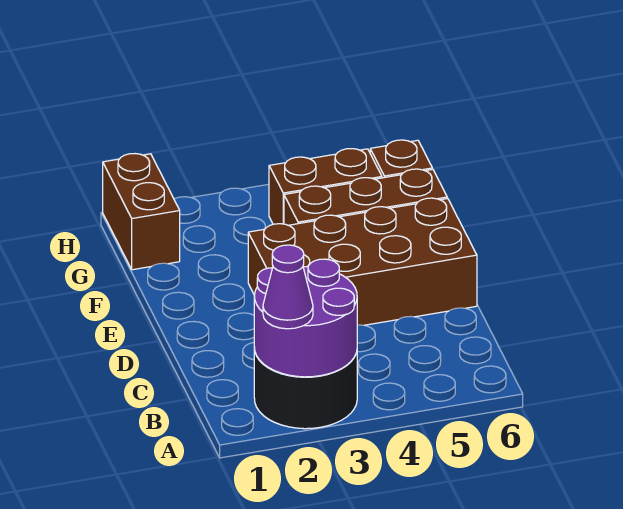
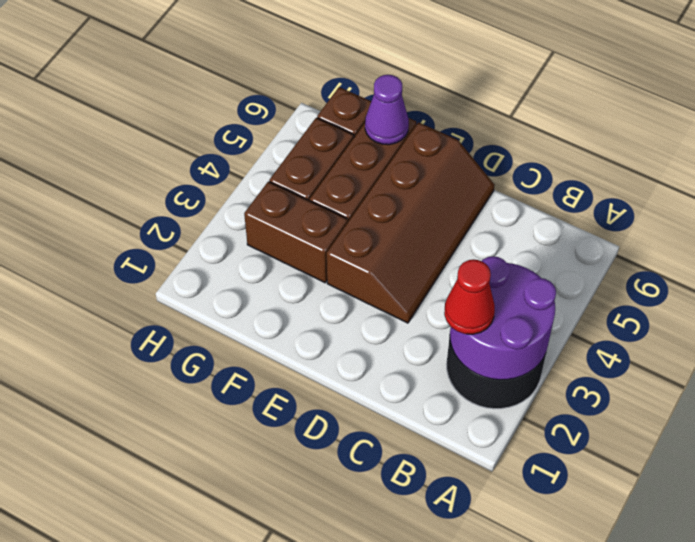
purple cone A2 level 3 -> purple cone F6 level 2
none -> red cone B2 level 3
brown brick D3:E6 level 1 -> brown slope D3:E6 level 1 top E
brown brick G1:H1 level 1 -> brown brick F3:G3 level 1

